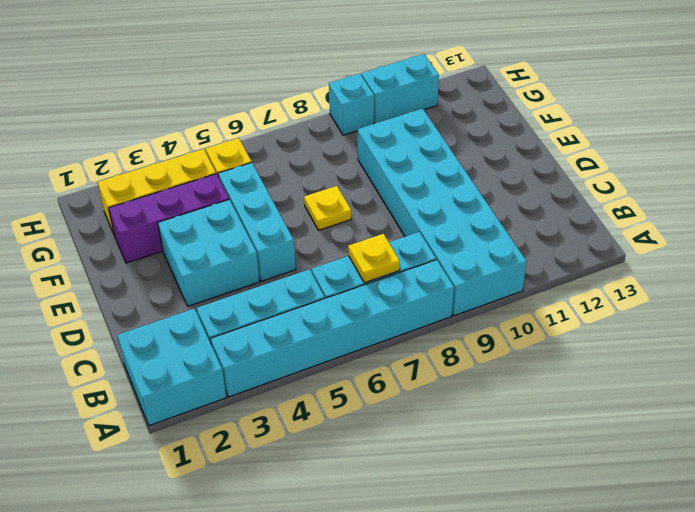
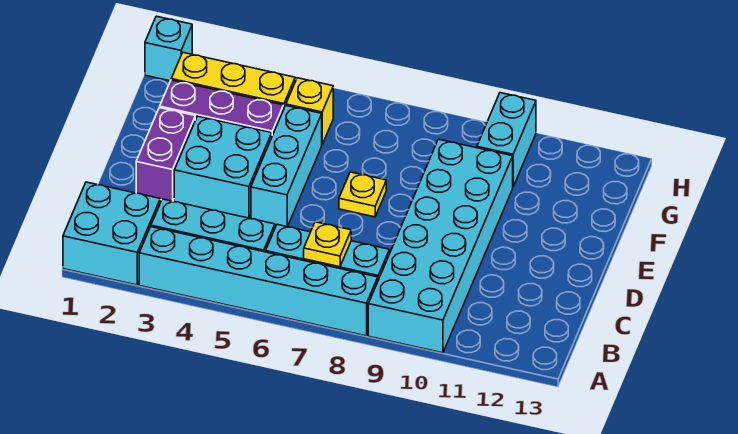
none -> purple brick D2:E2 level 1
cyan brick H9 level 1 -> cyan brick H1 level 1
cyan brick H10:H11 level 1 -> cyan brick G10:H10 level 1

